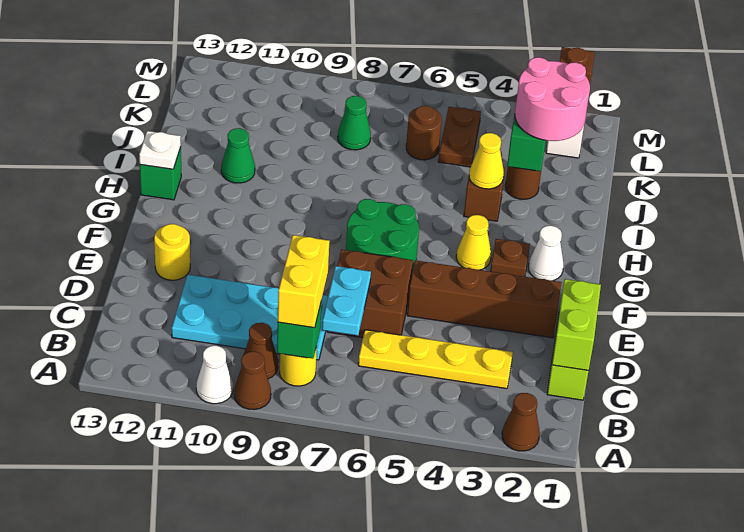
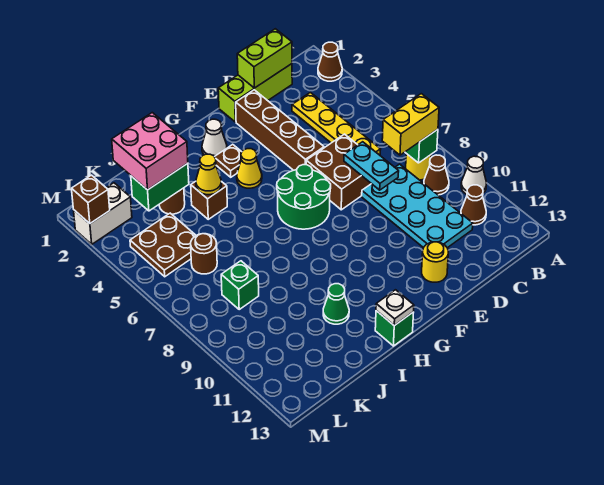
brown cone A9 level 1 -> brown cone B11 level 1
cyan plate C7:D7 level 2 -> cyan plate D7:D8 level 2
pink round brick J2:K3 level 3 -> pink brick J2:K3 level 3
brown plate K5:L5 level 1 -> brown plate K4:L5 level 1
green cone K8 level 1 -> green brick K8 level 1

